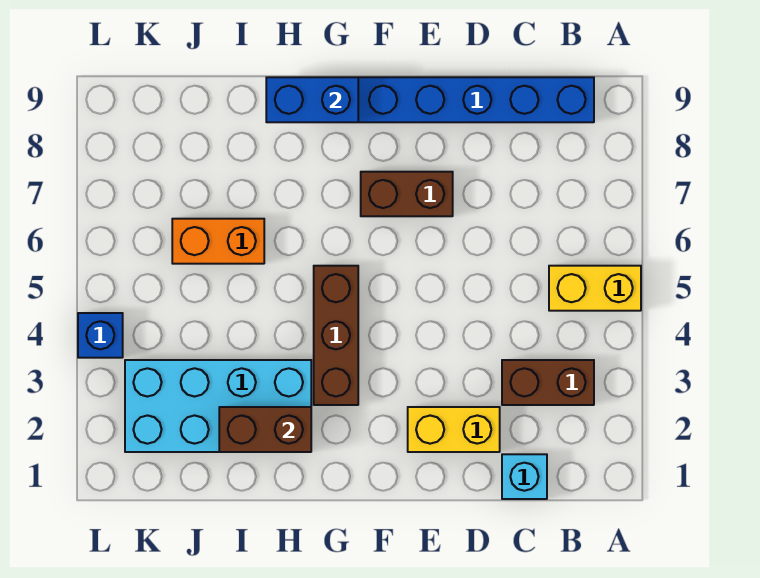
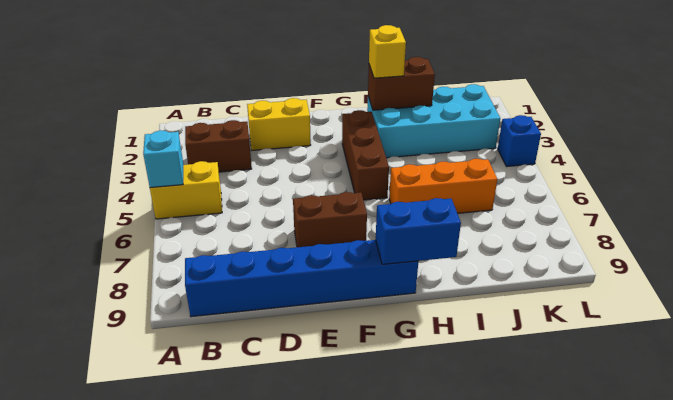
cyan brick C1 level 1 -> cyan brick A5 level 2
none -> yellow brick H2 level 3
orange brick I6:J6 level 1 -> orange brick H6:J6 level 1

